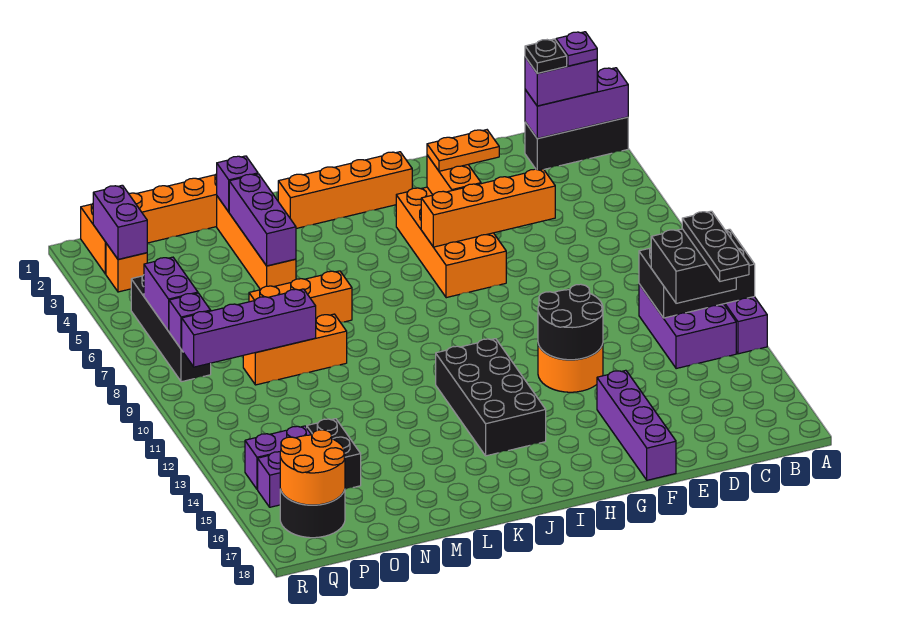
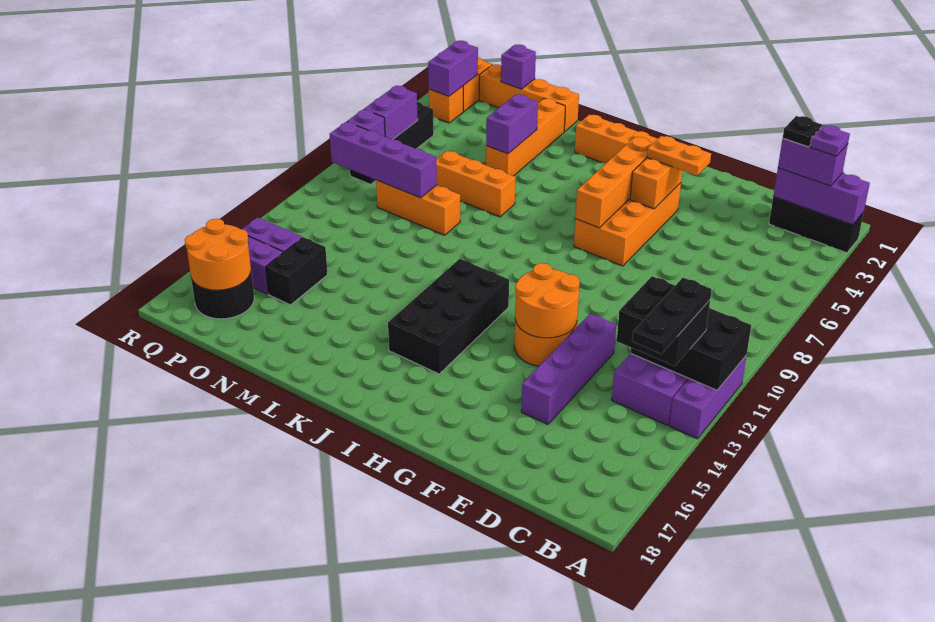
orange brick E6:H6 level 2 -> orange brick H4:H7 level 2
black round brick F12:G13 level 2 -> orange round brick F12:G13 level 2
purple brick F15:F18 level 1 -> purple brick E12:E15 level 1
purple brick M2 level 2 -> purple brick O1 level 2
purple brick M3:M5 level 2 -> purple brick M4:M5 level 2

